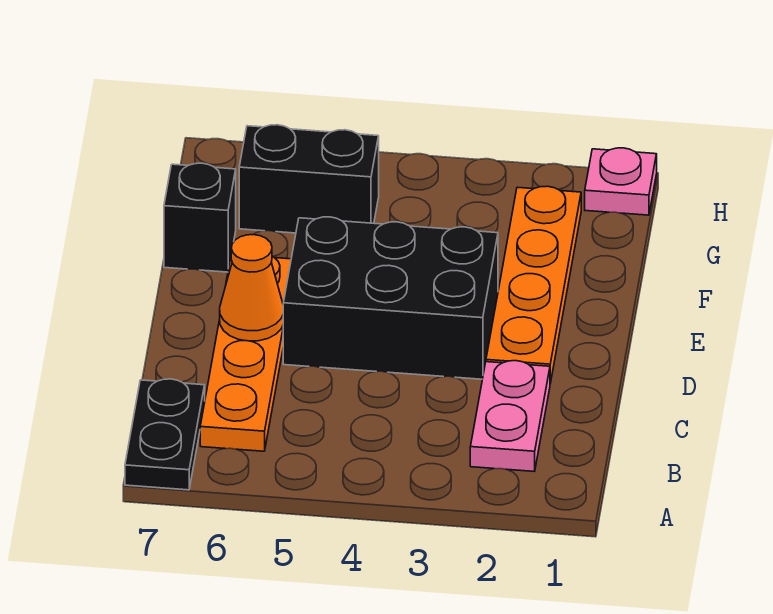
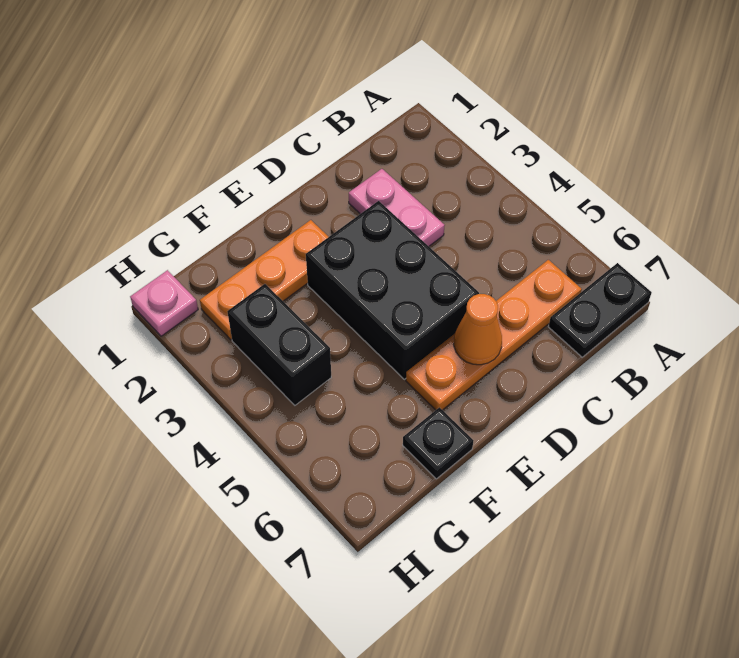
pink plate B2:C2 level 1 -> pink plate C2:C3 level 1
orange plate D2:G2 level 1 -> orange plate E2:G2 level 1
black brick F7 level 1 -> black plate F7 level 1
black brick G5:G6 level 1 -> black brick G3:G4 level 1

